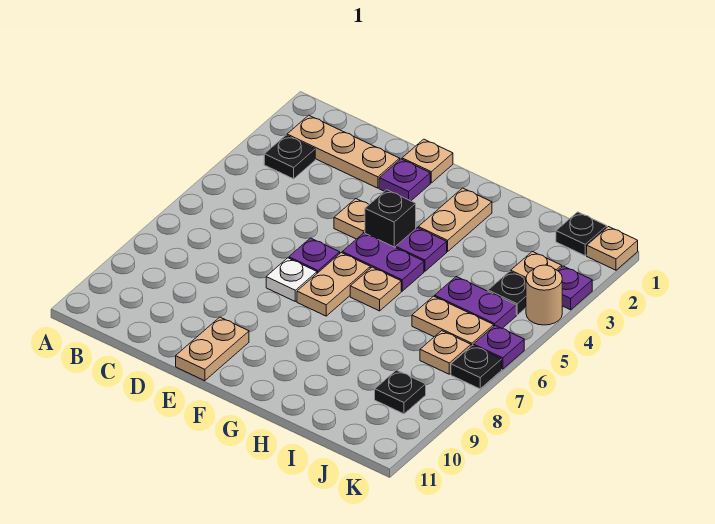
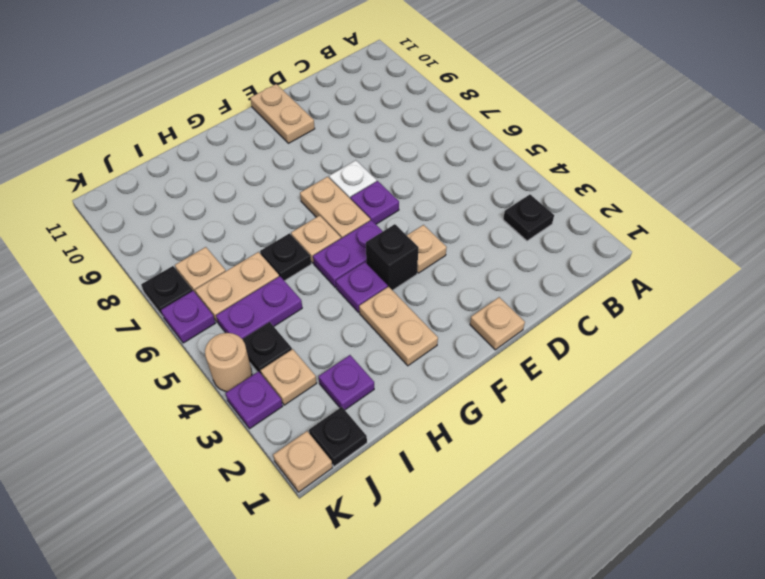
tan plate B2:D2 level 1 -> none
purple plate E2 level 1 -> purple plate I2 level 1
black plate J9 level 1 -> black plate H6 level 1

